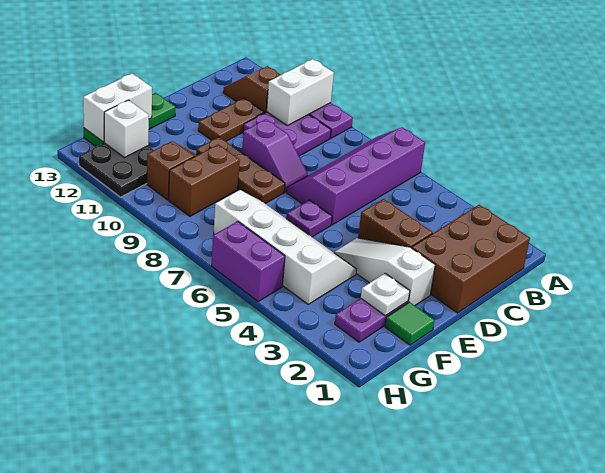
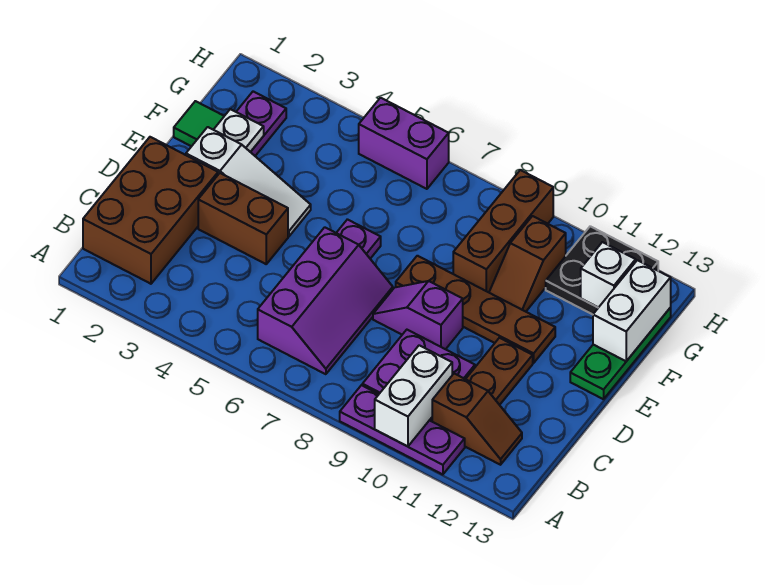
purple slope A6:D7 level 1 top 6 -> purple slope B6:D7 level 1 top 6
brown plate E8:E10 level 1 -> brown plate E8:E11 level 1
white slope F4:G7 level 1 top G -> none
brown brick F9:G9 level 1 -> brown brick F9:H9 level 1

